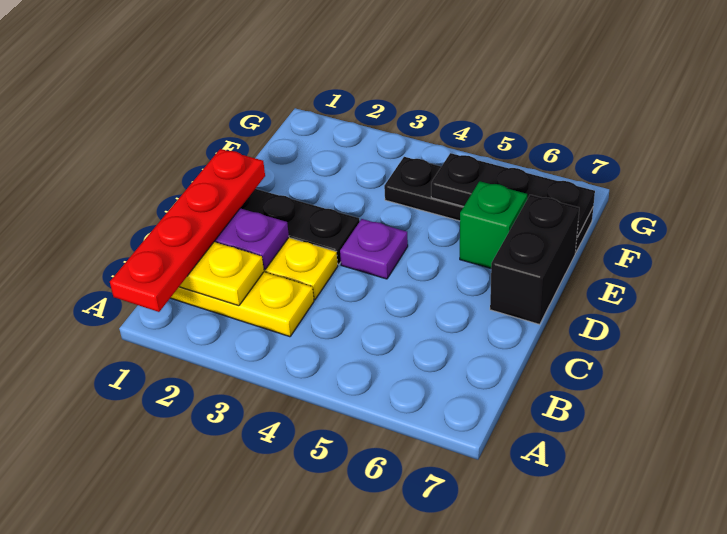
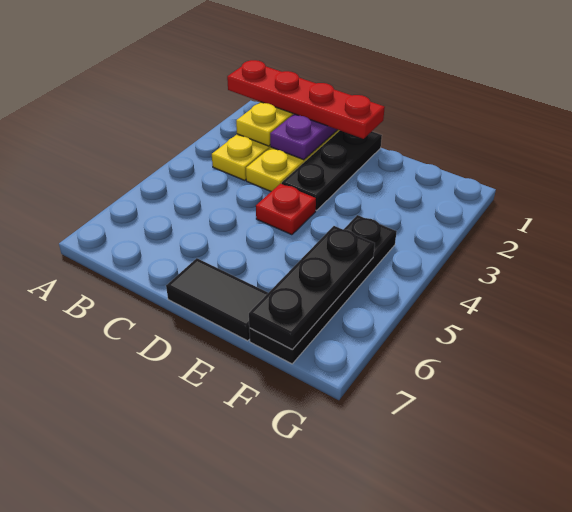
purple plate D4 level 1 -> red plate D4 level 1
black brick D7:E7 level 1 -> black tile D7:E7 level 1
green brick E6 level 1 -> none

